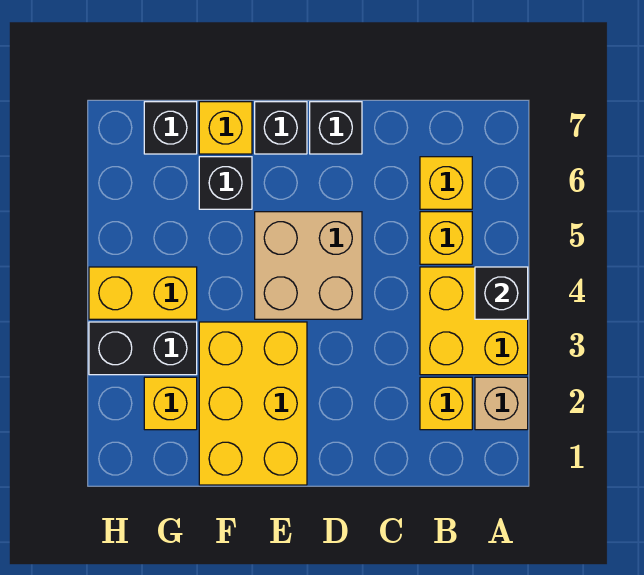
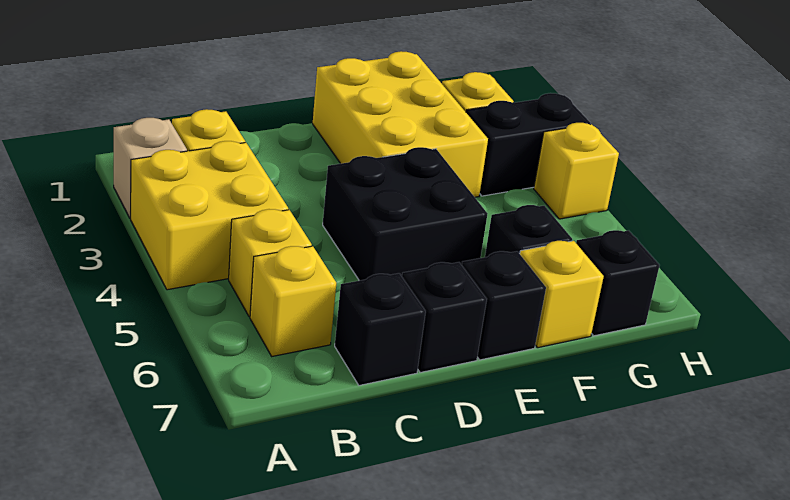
black brick A4 level 2 -> black brick C7 level 1
tan brick D4:E5 level 1 -> black brick D4:E5 level 1
yellow brick G4:H4 level 1 -> yellow brick H4 level 1

